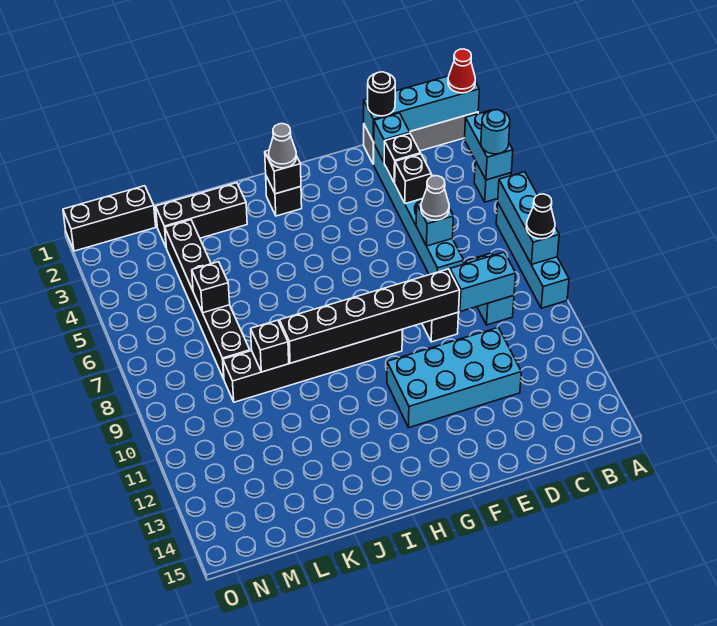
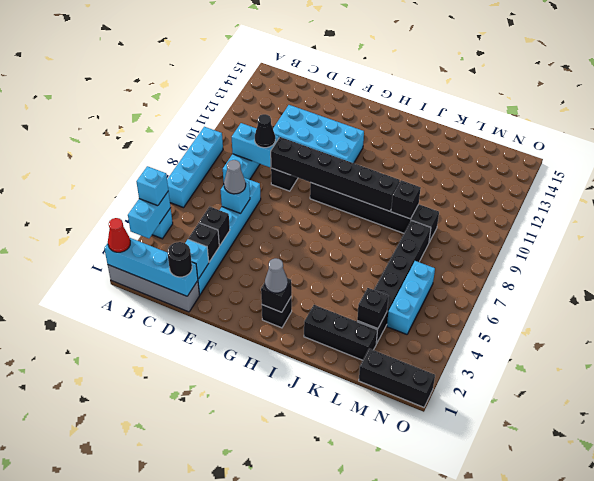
cyan round brick A4 level 3 -> cyan brick A4 level 3
cyan brick A6:A8 level 2 -> cyan brick M4:M6 level 1
black cone A8 level 3 -> black cone D9 level 3
black brick L6 level 2 -> black brick L3 level 2

